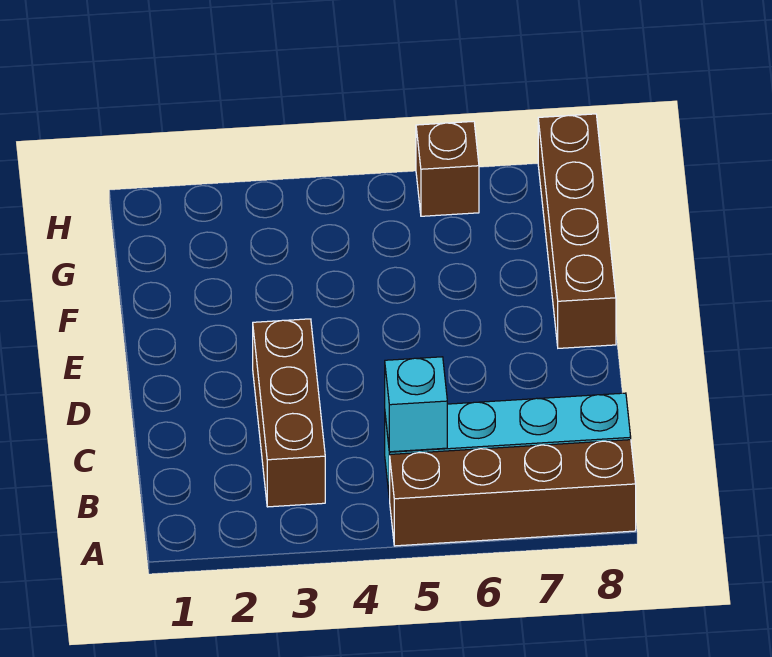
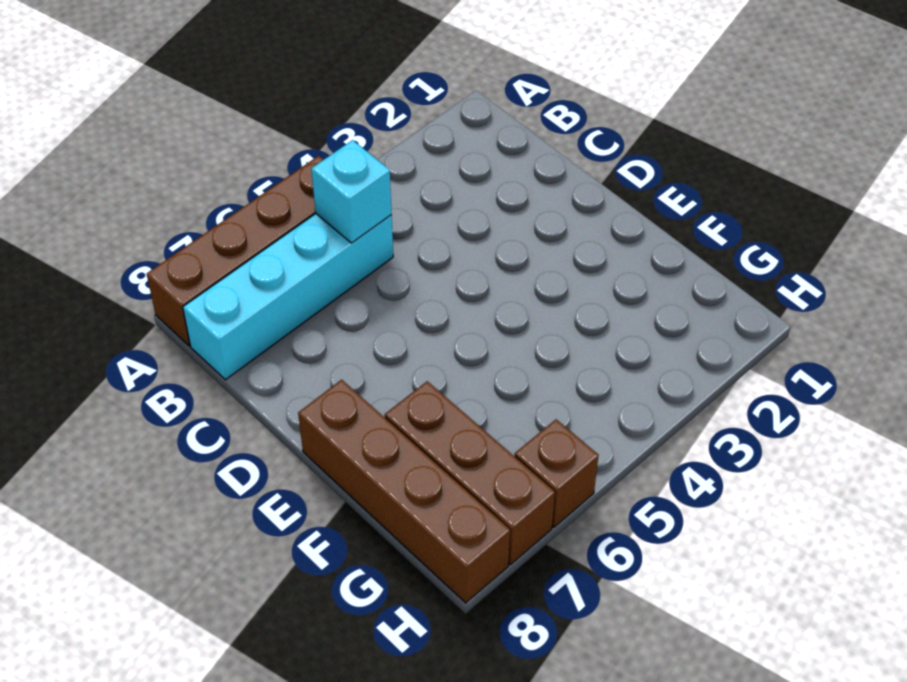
brown brick B3:D3 level 1 -> brown brick F7:H7 level 1

